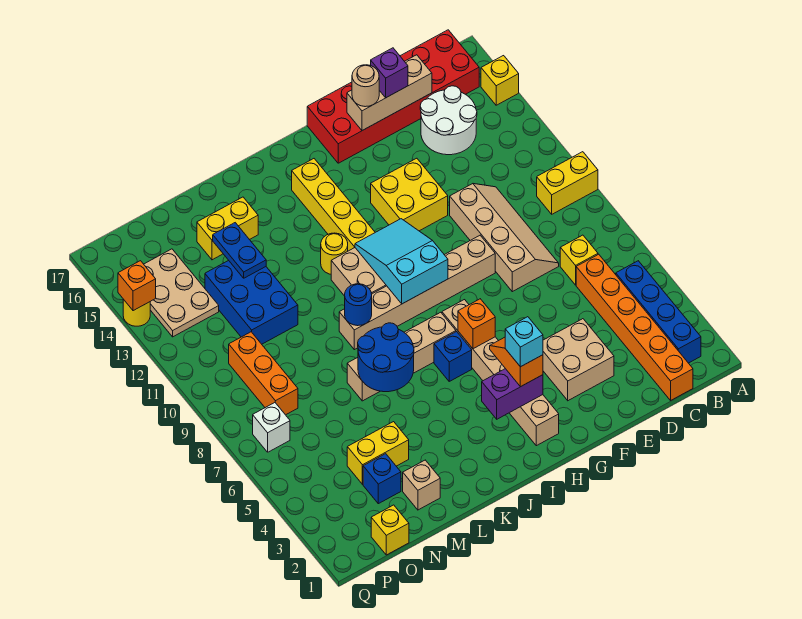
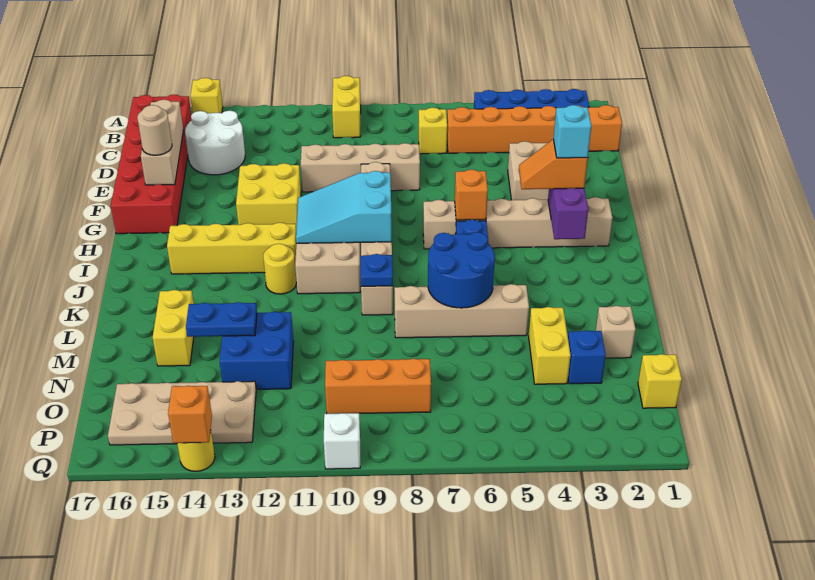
purple brick E16 level 3 -> none
tan brick I7:L7 level 1 -> tan brick L5:L8 level 1
blue round brick K9 level 2 -> blue plate K9 level 2
blue brick M11:N13 level 1 -> blue brick M12:N13 level 1
tan plate O13:P15 level 1 -> tan plate O13:P16 level 1
white brick P7 level 1 -> white brick Q10 level 1

